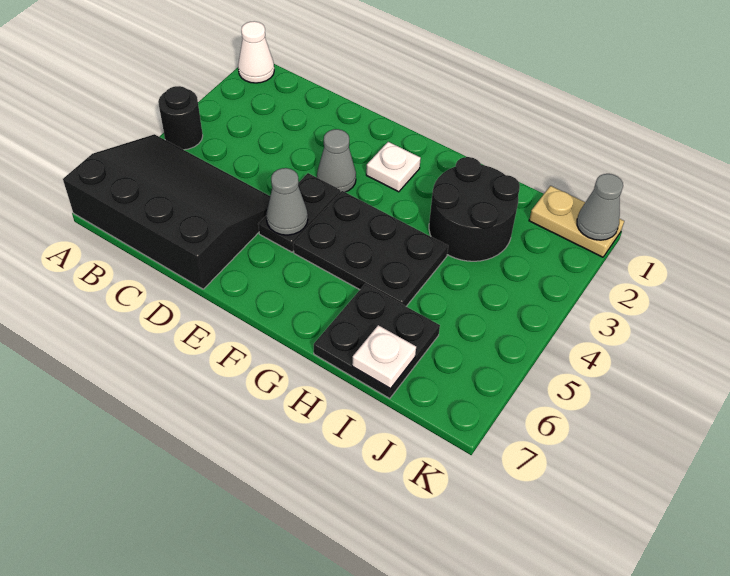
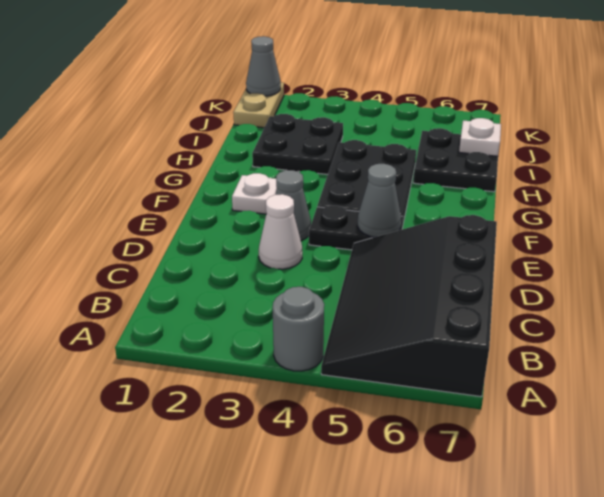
white cone A1 level 1 -> white cone D3 level 1
black round brick A4 level 1 -> grey round brick A4 level 1
black round brick H2:I3 level 1 -> black plate H2:I3 level 1

